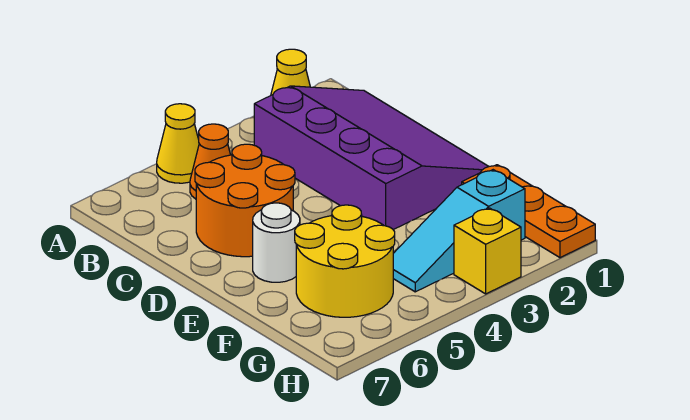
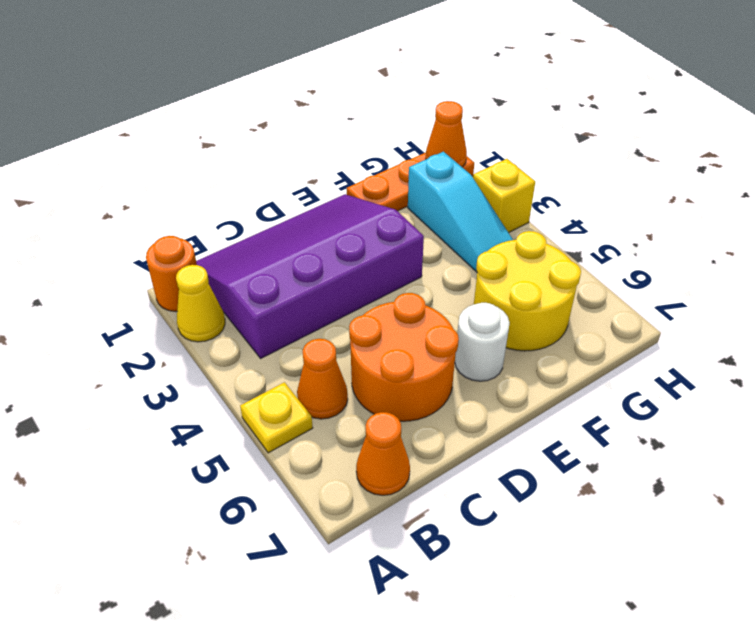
none -> orange round brick A1 level 1
yellow cone A5 level 1 -> yellow plate A5 level 1
none -> orange cone B7 level 1
none -> orange cone H1 level 2

